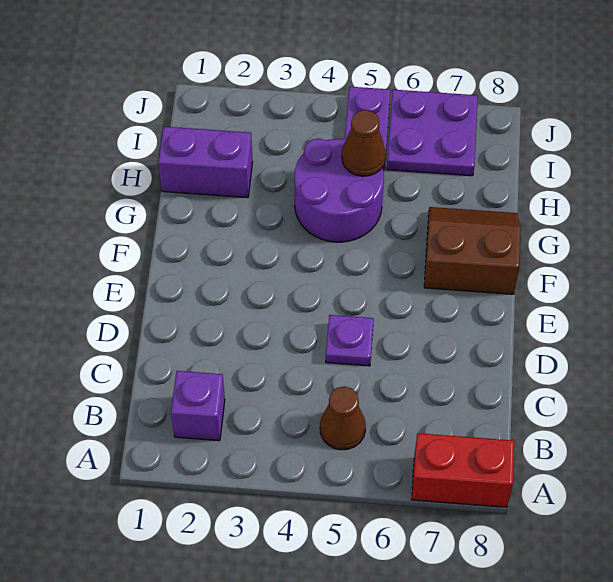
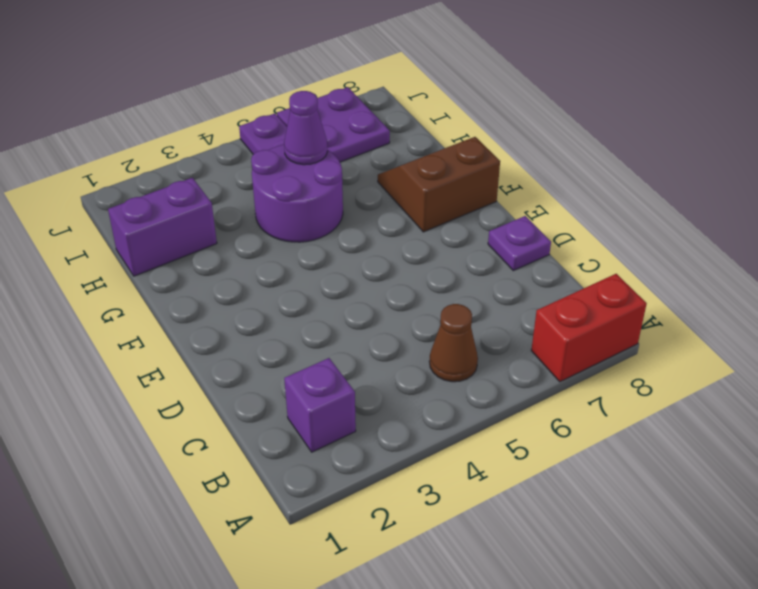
purple plate D5 level 1 -> purple plate D8 level 1
brown cone H5 level 2 -> purple cone H5 level 2

